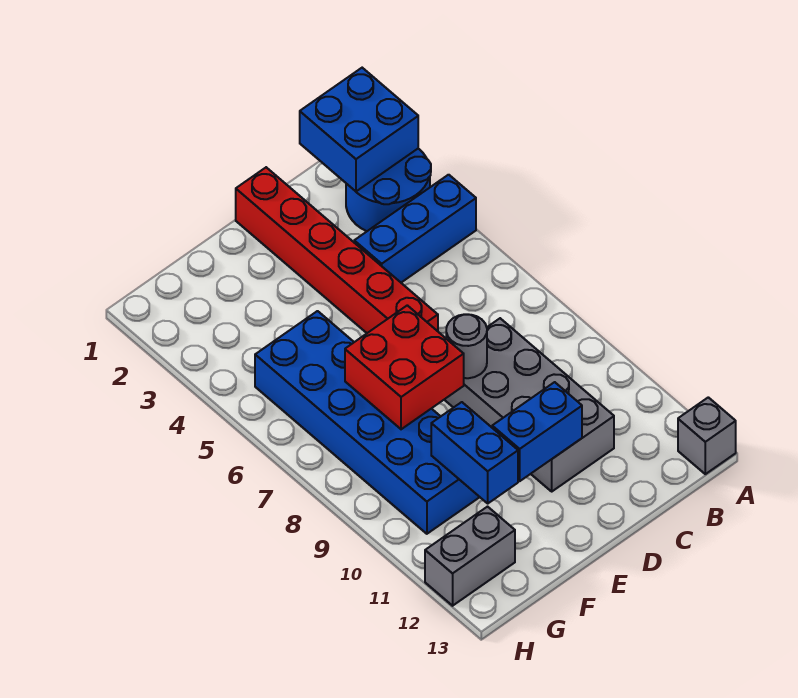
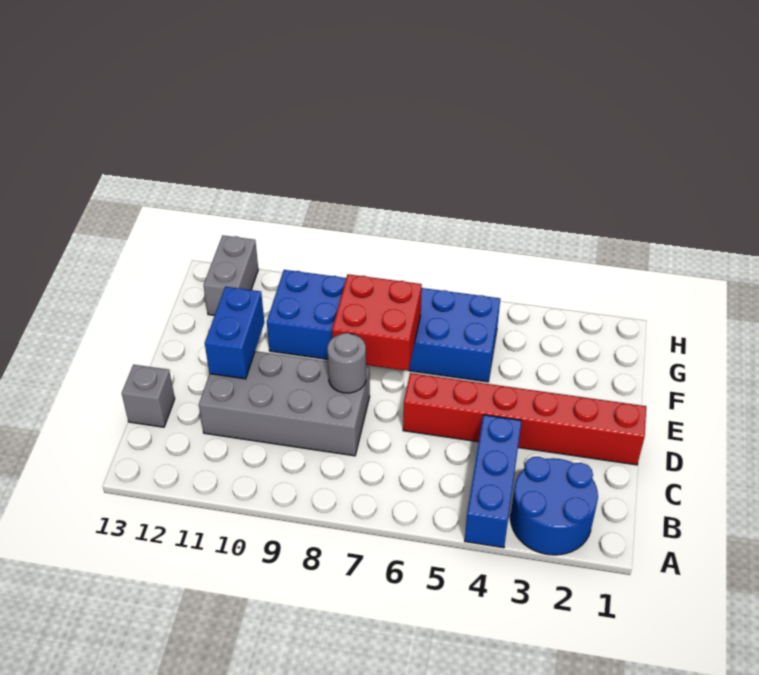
blue brick A1:B2 level 2 -> none
grey brick A13 level 1 -> grey brick C13 level 1
blue brick F10:F11 level 2 -> none

